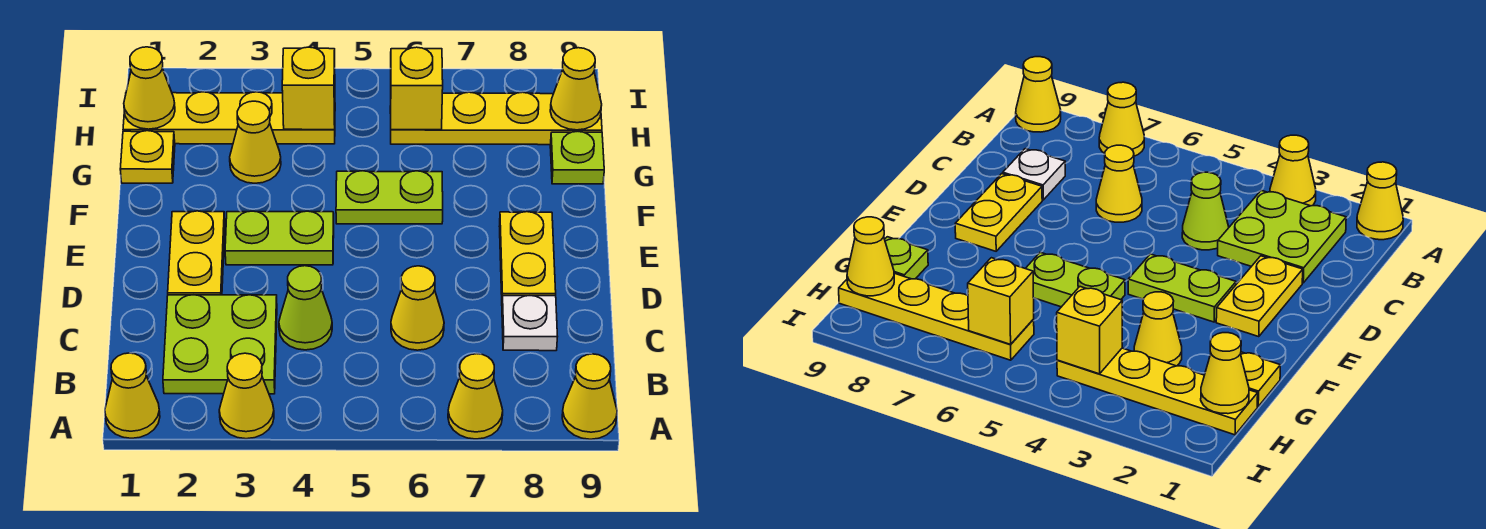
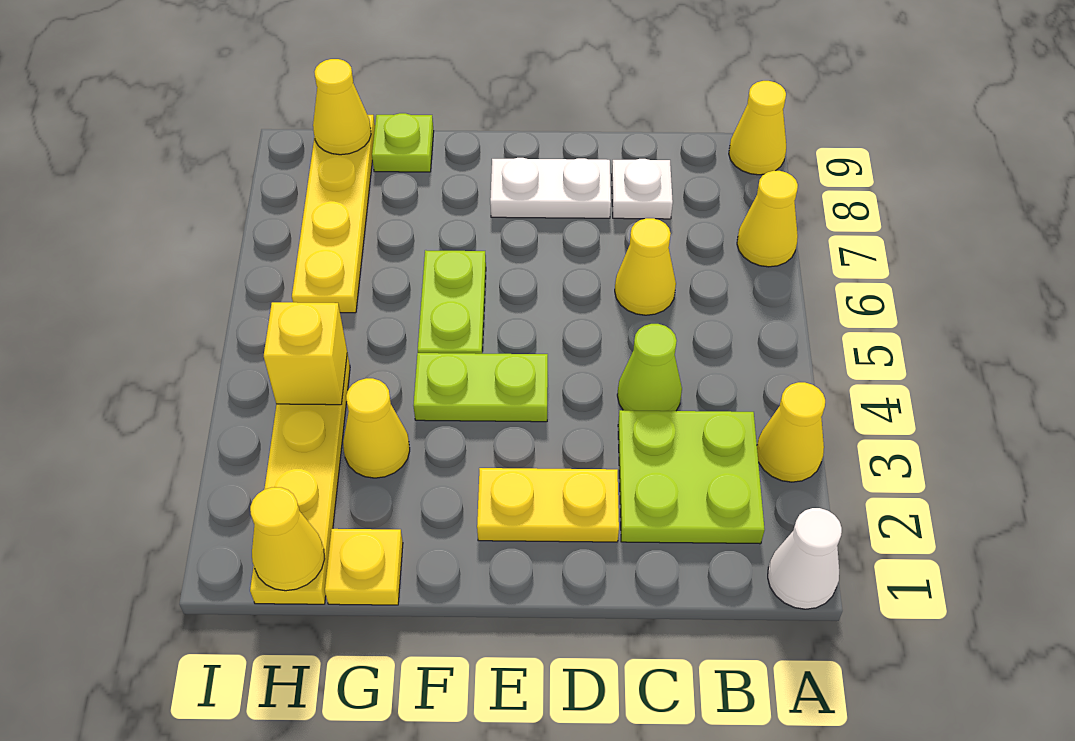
yellow cone A1 level 1 -> white cone A1 level 1
yellow plate D8:E8 level 1 -> white plate D8:E8 level 1
lime plate E3:E4 level 1 -> lime plate E4:F4 level 1
yellow brick H6 level 2 -> none

